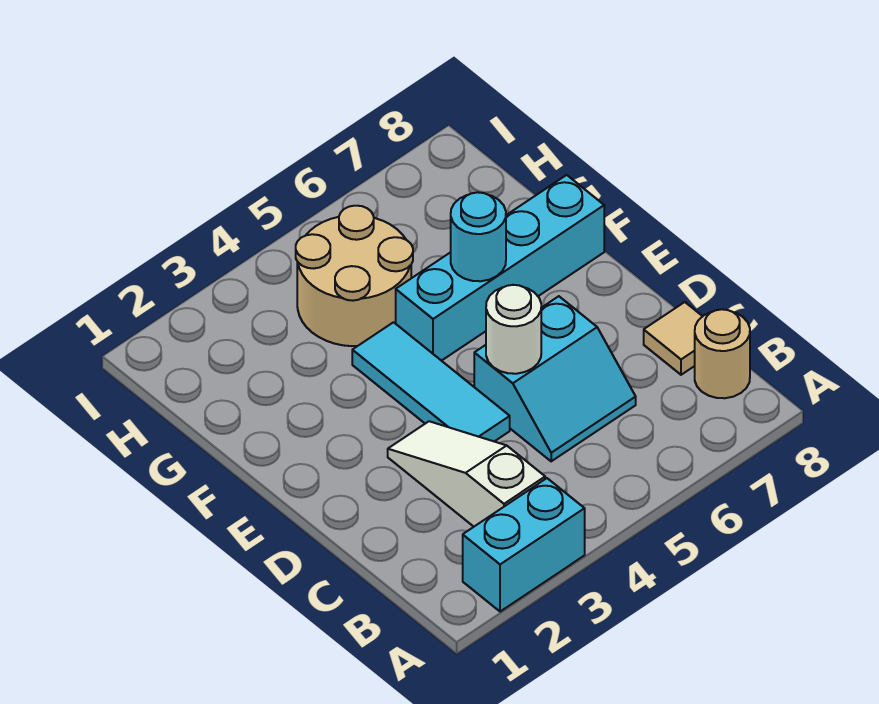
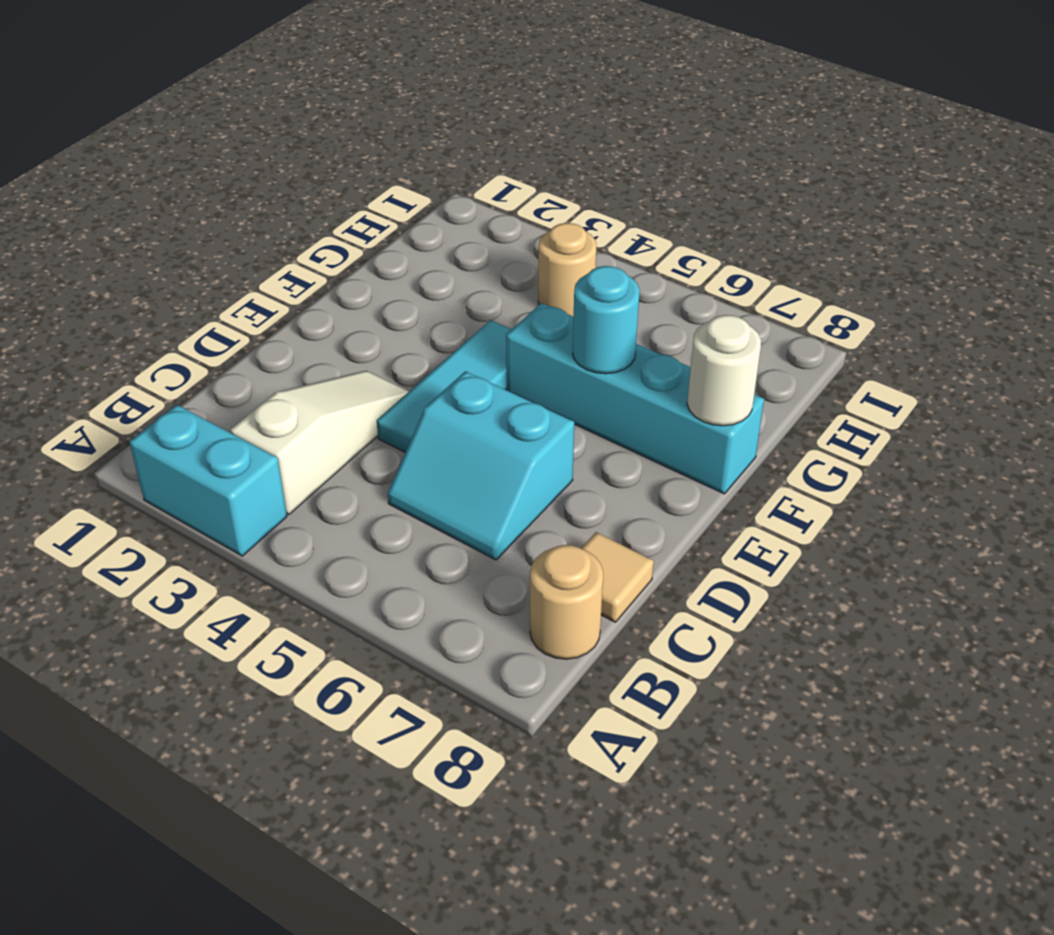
white round brick D5 level 2 -> white round brick F8 level 2
tan round brick G4:H5 level 1 -> tan round brick H4 level 1

